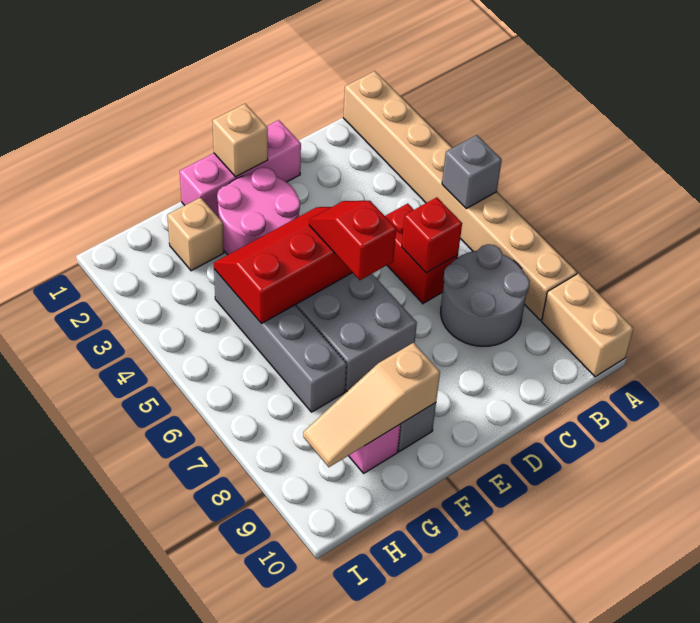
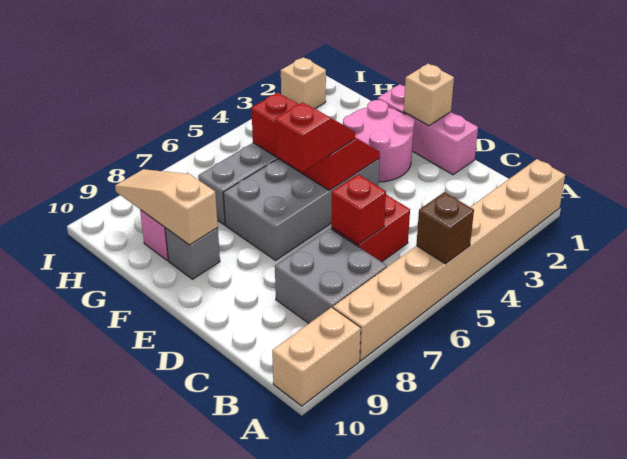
grey brick A5 level 2 -> brown brick A5 level 2
grey round brick B7:C8 level 1 -> grey brick B7:C8 level 1
tan brick G2 level 1 -> tan brick I2 level 1

